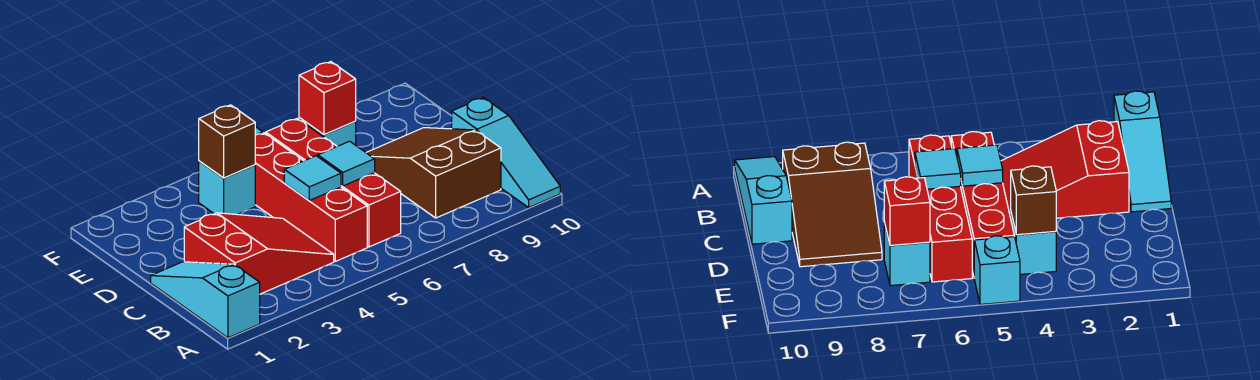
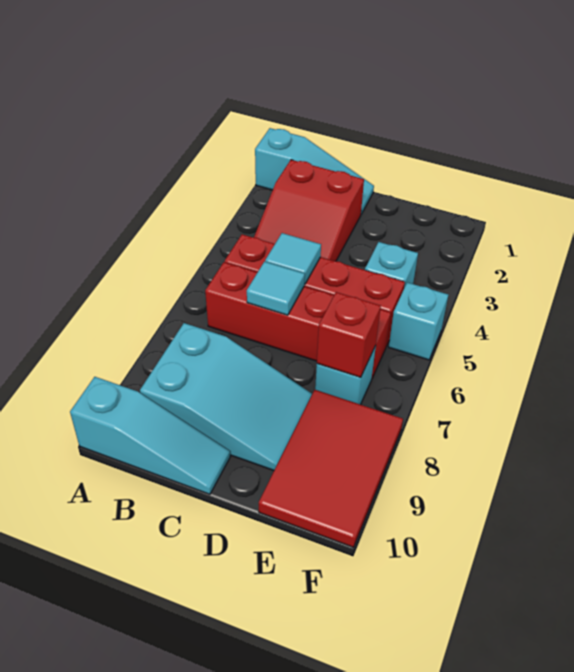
cyan slope A10:C10 level 1 top C -> cyan slope A10:C10 level 1 top A
brown slope B8:D9 level 1 top B -> cyan slope B8:D9 level 1 top B
brown brick E4 level 2 -> none
none -> red tile E8:F10 level 1

